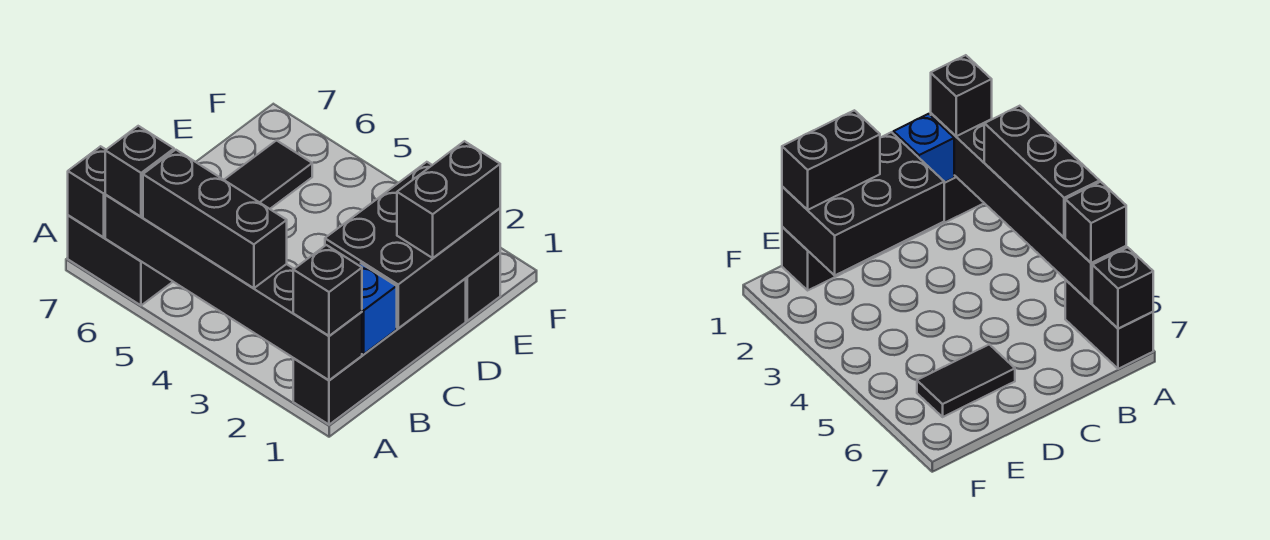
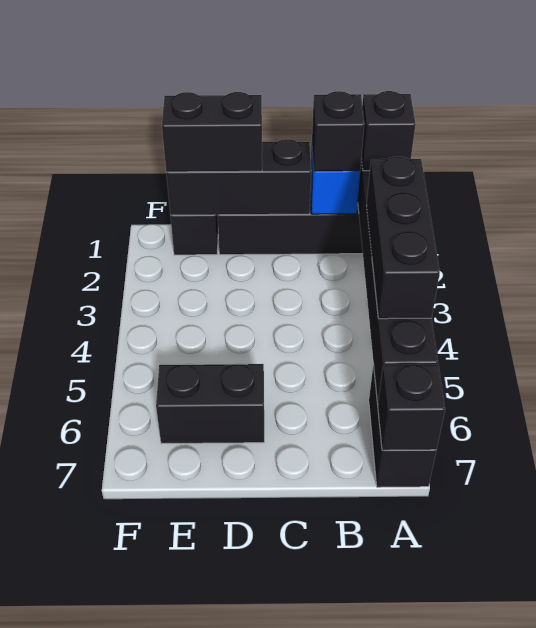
black brick A6 level 3 -> black brick B1 level 3
black brick C1:E2 level 2 -> black brick C1:E1 level 2
black tile D6:E6 level 1 -> black brick D6:E6 level 1

